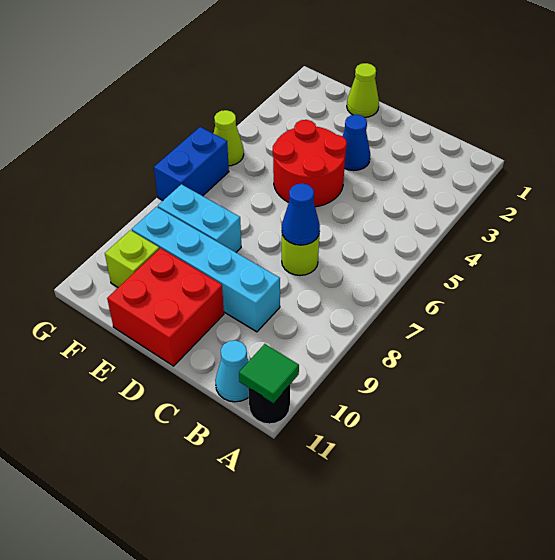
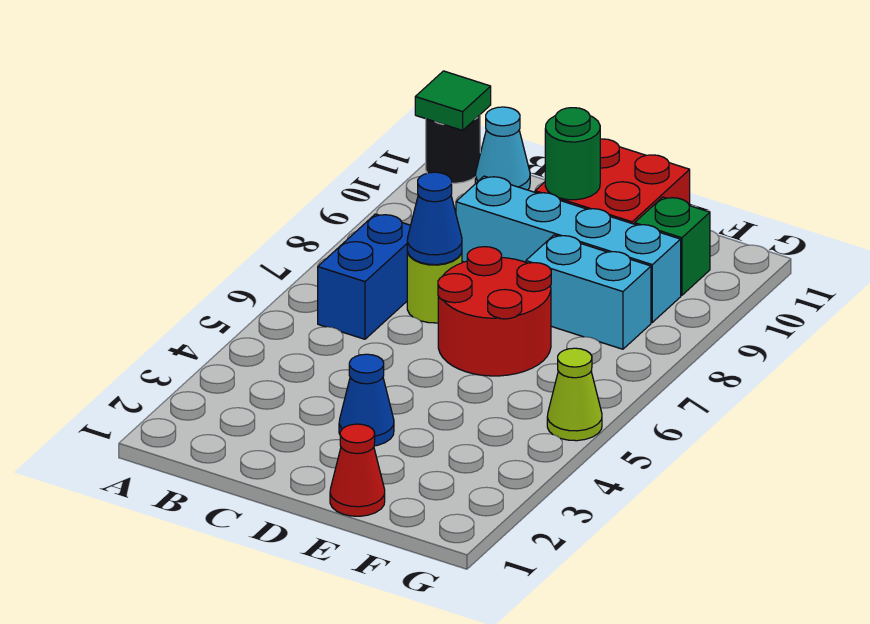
red round brick D4:E5 level 1 -> red round brick D6:E7 level 1
none -> green round brick D10 level 2
lime cone E1 level 1 -> red cone E1 level 1
lime brick F10 level 1 -> green brick F10 level 1
blue brick G6:G7 level 1 -> blue brick B6:B7 level 1

